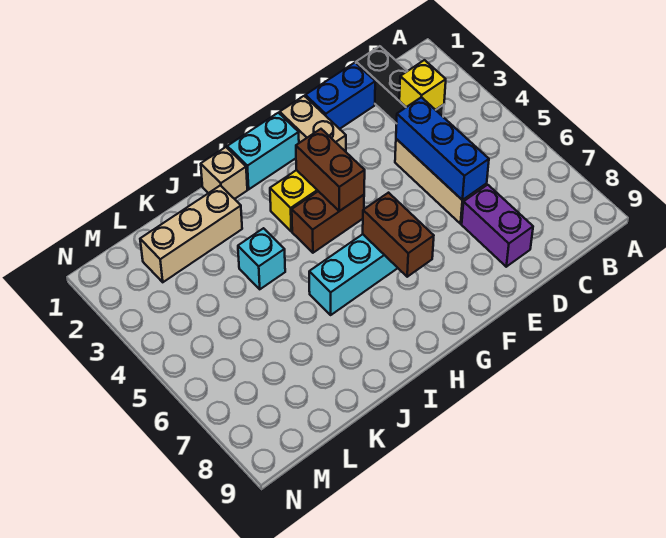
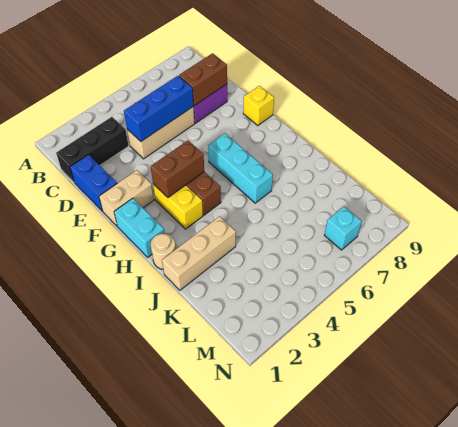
yellow brick C3 level 2 -> yellow brick F9 level 1
brown brick G6:G7 level 2 -> brown brick D7:D8 level 2
tan brick I1 level 1 -> tan round brick I1 level 1
tan brick J2:L2 level 1 -> tan brick J1:J3 level 1
cyan brick J4 level 1 -> cyan brick M7 level 1

